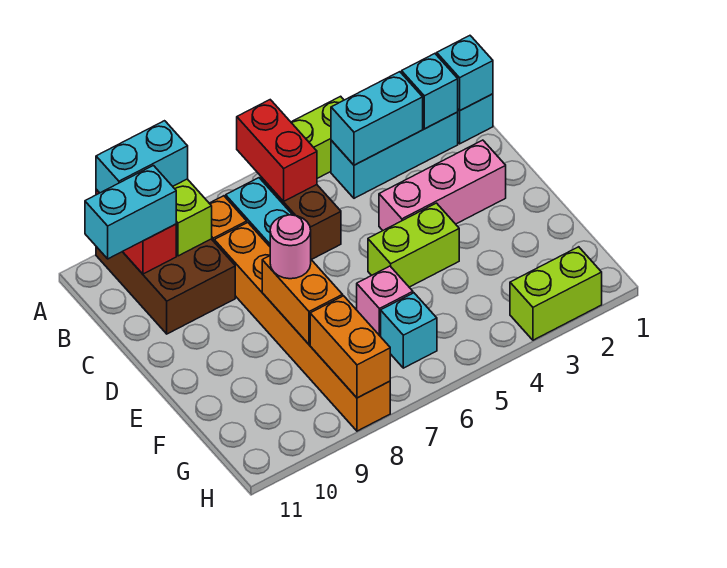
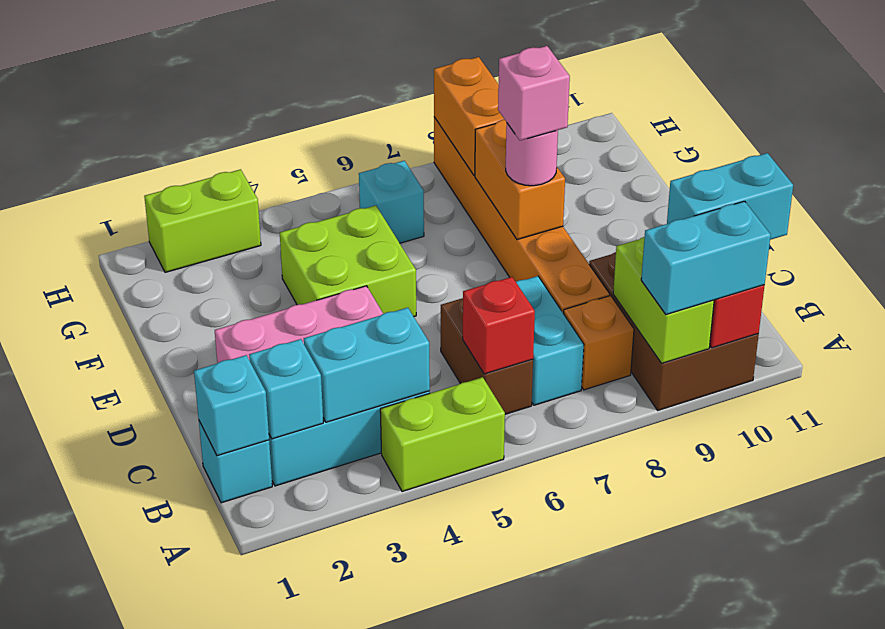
red brick A6:B6 level 2 -> red brick B6 level 2
lime brick E4:E5 level 1 -> lime brick E4:F5 level 1
pink brick F6 level 1 -> pink brick E8 level 4

